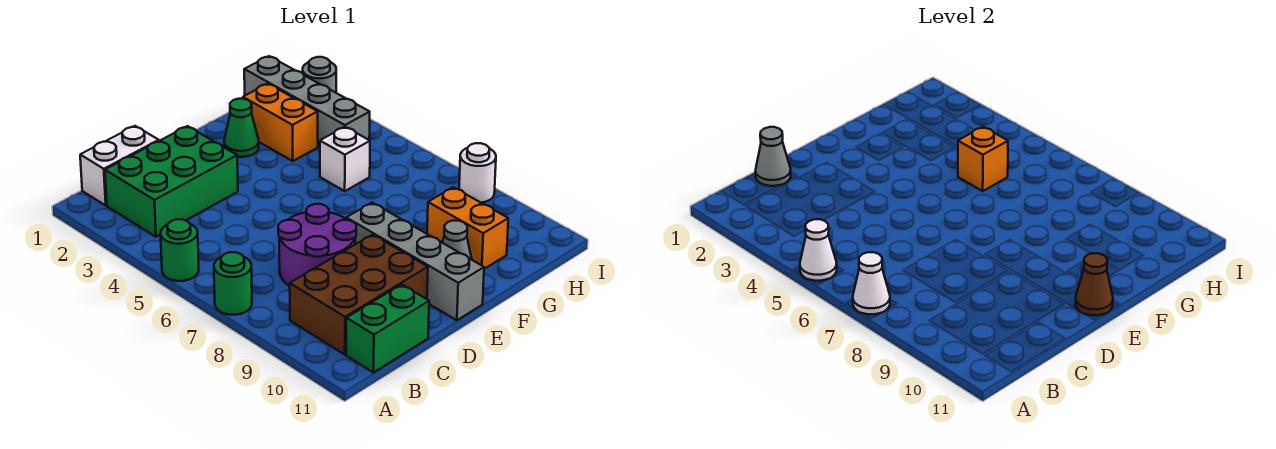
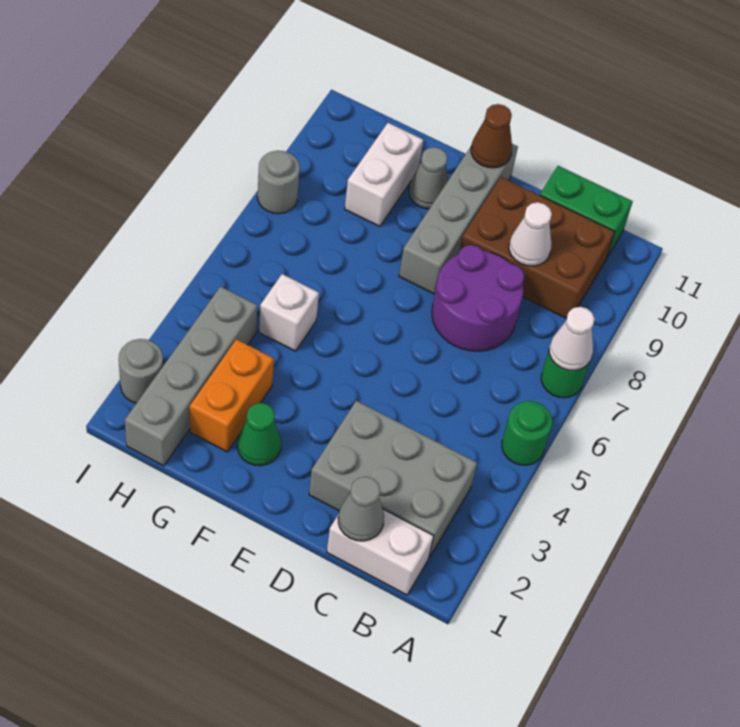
white cone A5 level 2 -> white cone C9 level 2
green brick B2:D3 level 1 -> grey brick B2:D3 level 1
orange brick G5 level 2 -> none
orange brick G9:G10 level 1 -> white brick G9:G10 level 1
white round brick I8 level 1 -> grey round brick I8 level 1

